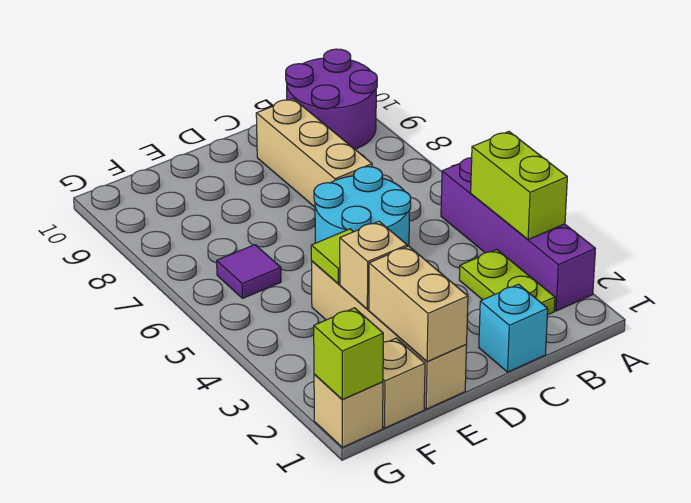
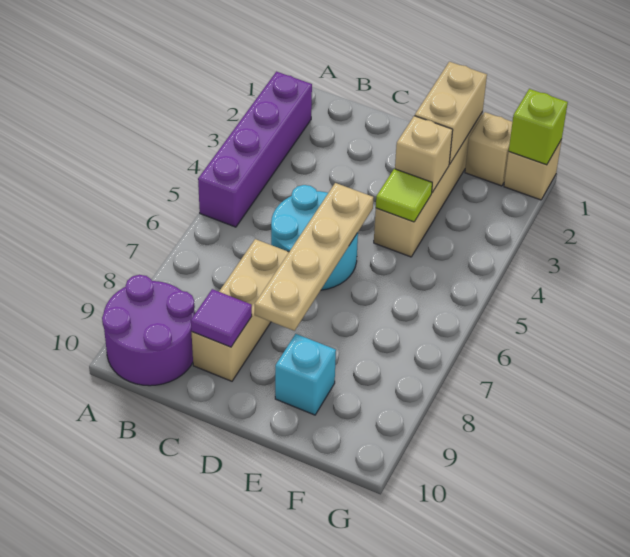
lime brick A3:A4 level 2 -> none
lime plate B2:B3 level 1 -> none
cyan brick C1 level 1 -> cyan brick E9 level 1
none -> tan plate D5:D8 level 2
purple tile F6 level 1 -> purple tile C9 level 2

